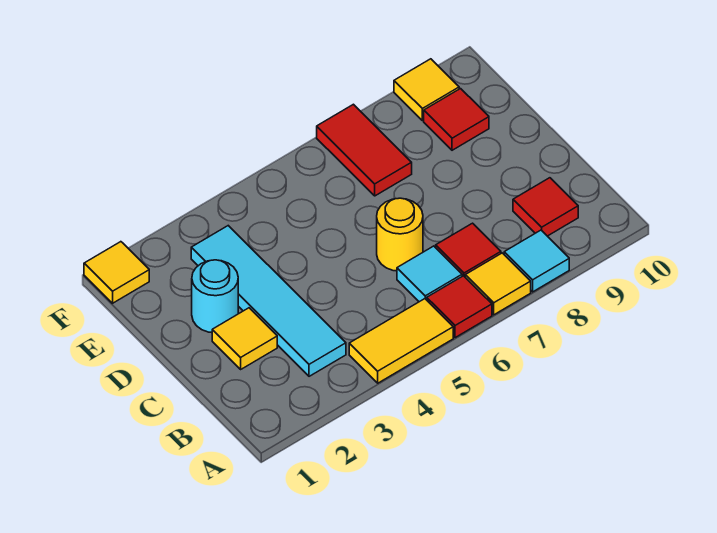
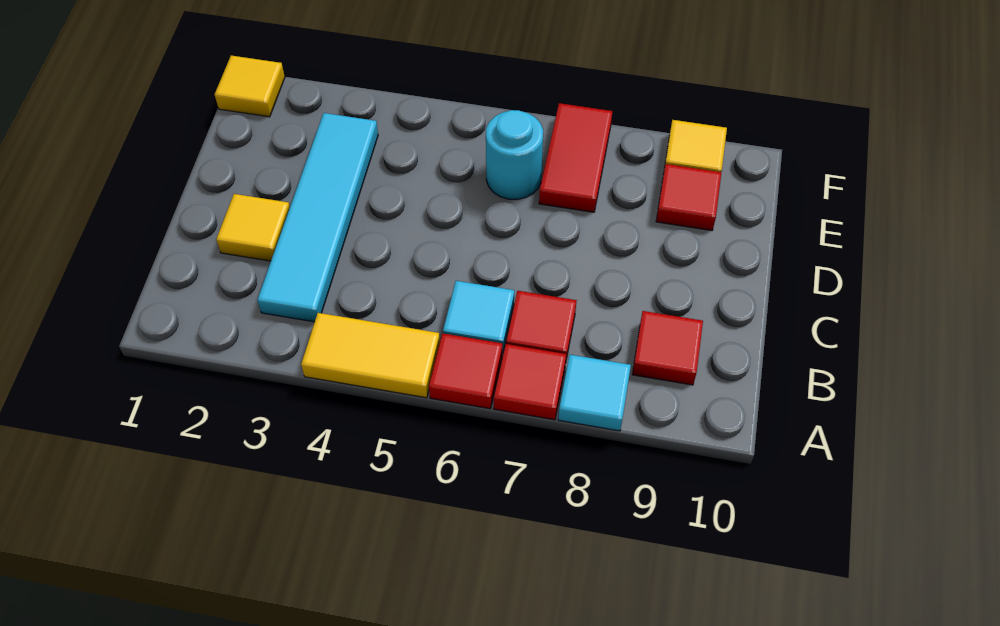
yellow tile A7 level 1 -> red tile A7 level 1
yellow round brick C6 level 1 -> none
cyan round brick D2 level 1 -> cyan round brick E6 level 1

